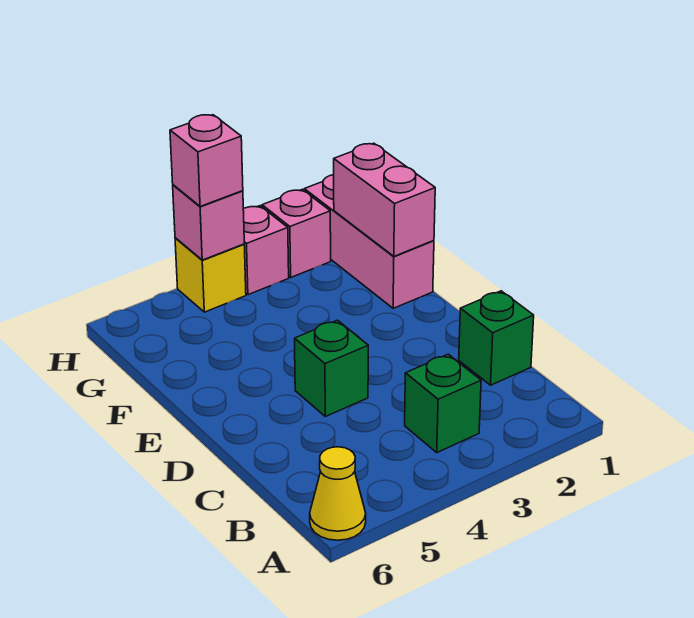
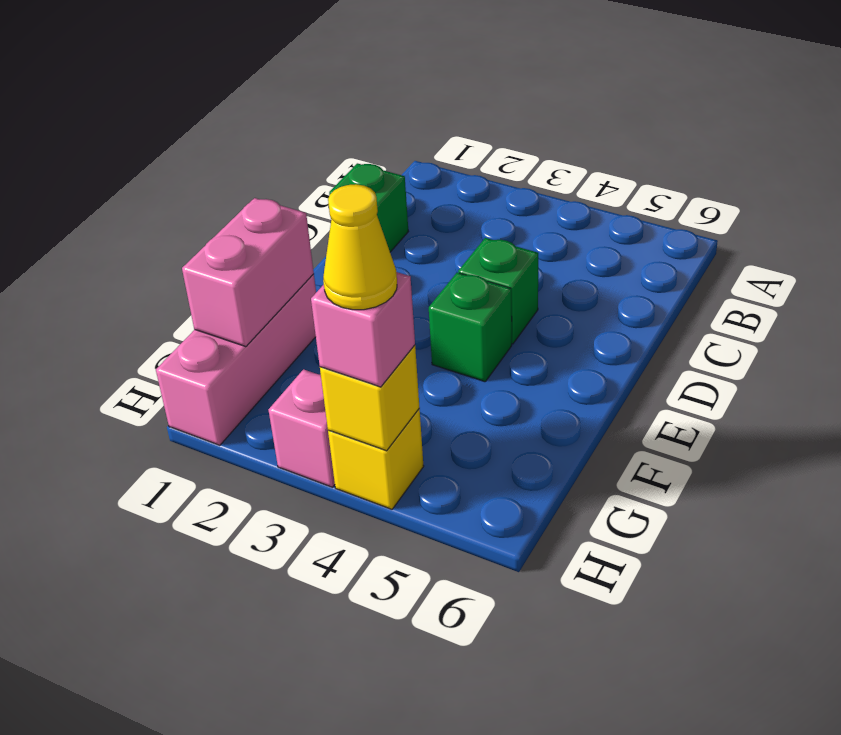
yellow cone A6 level 1 -> yellow cone H4 level 4
green brick B3 level 1 -> green brick E4 level 1
pink brick H2 level 1 -> none
pink brick H4 level 2 -> yellow brick H4 level 2

